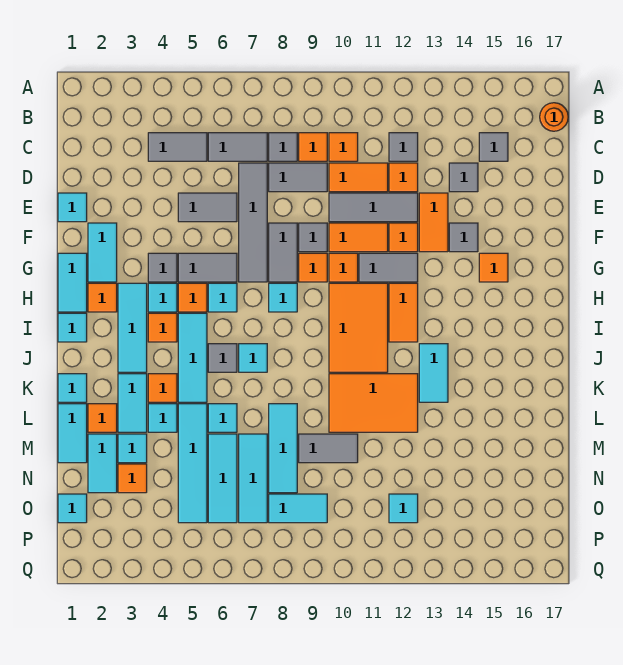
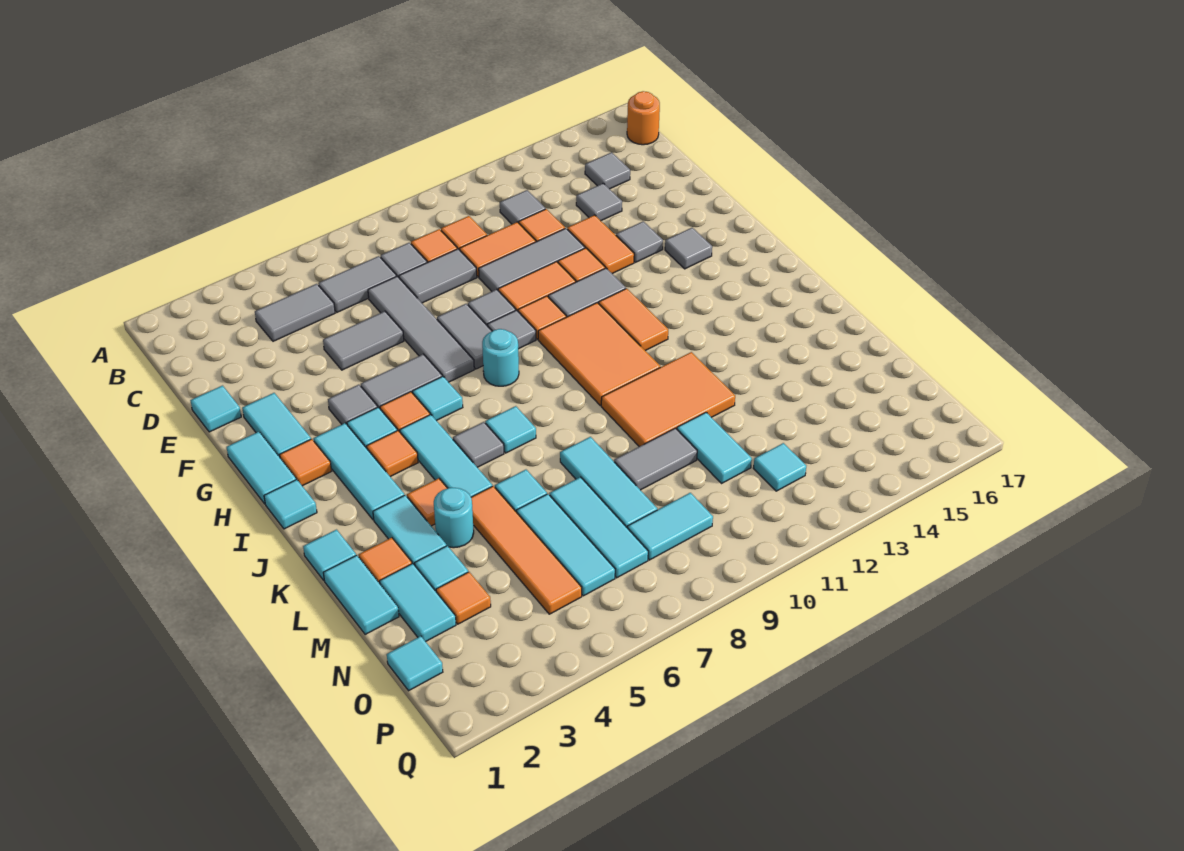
orange tile G9 level 1 -> grey tile G9 level 1
orange tile G15 level 1 -> grey tile G15 level 1
cyan tile H8 level 1 -> cyan round brick H8 level 1
cyan tile J13:K13 level 1 -> cyan tile M11:N11 level 1
cyan tile L4 level 1 -> cyan round brick L4 level 1
cyan tile L5:O5 level 1 -> orange tile L5:O5 level 1

